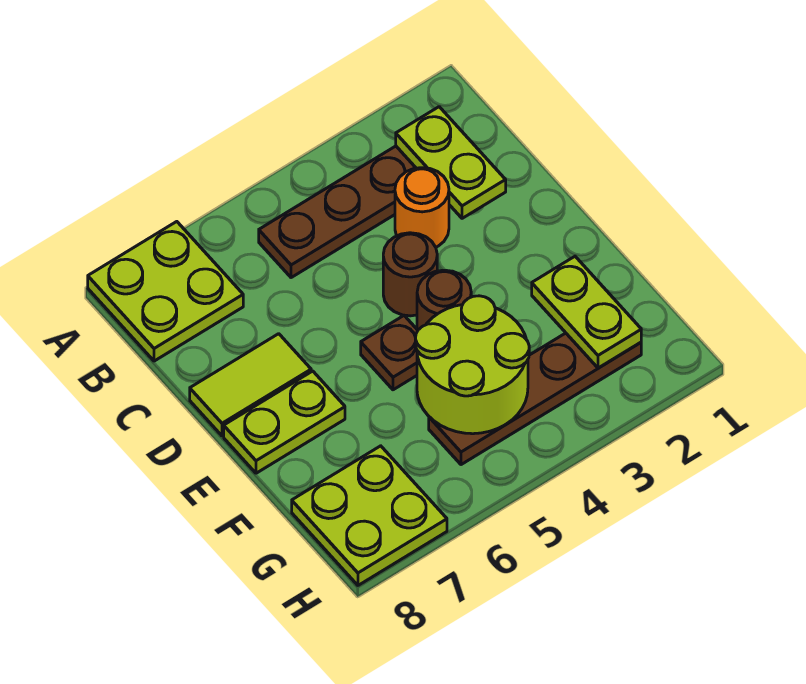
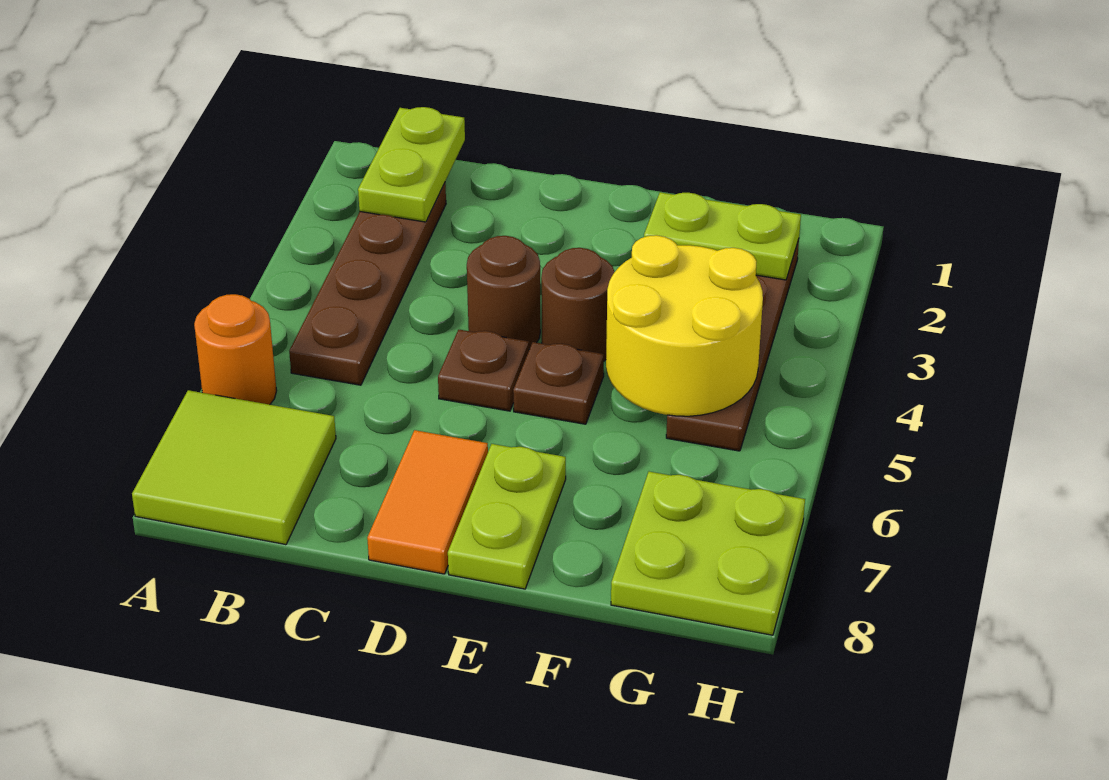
lime plate A7:B8 level 1 -> lime tile A7:B8 level 1
lime plate B2:C2 level 2 -> lime plate B1:B2 level 2
orange round brick C3 level 1 -> orange round brick A6 level 1
none -> brown plate D5 level 1
lime tile D7:D8 level 1 -> orange tile D7:D8 level 1
lime round brick F4:G5 level 2 -> yellow round brick F4:G5 level 2

